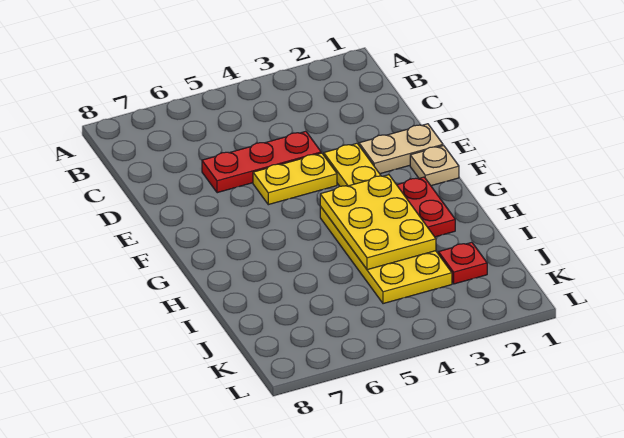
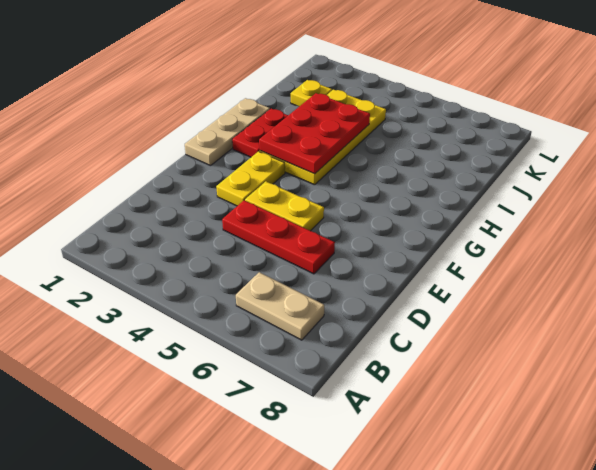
tan plate E1:E2 level 1 -> tan plate B6:B7 level 1
tan plate F1 level 1 -> tan plate F1:H1 level 1
yellow plate G3:I4 level 2 -> red plate G3:I4 level 2
red plate J2 level 1 -> yellow plate J2 level 1

